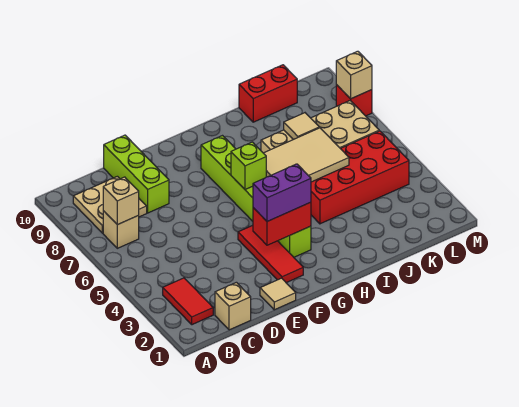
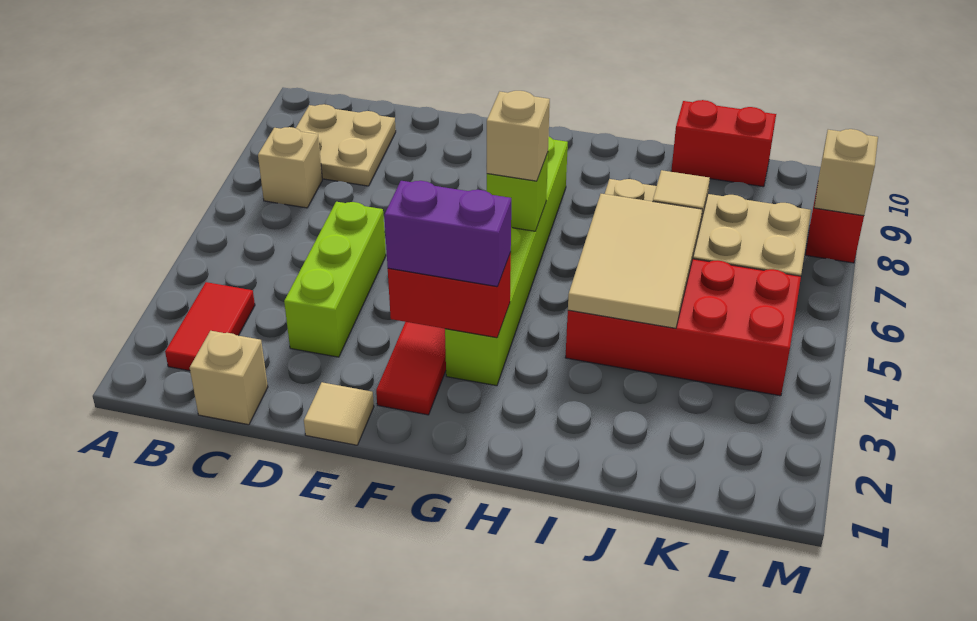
tan brick B7 level 2 -> tan brick G6 level 3
lime brick D8:D10 level 1 -> lime brick D3:D5 level 1
tan tile H5:J6 level 2 -> tan tile I4:J6 level 2

